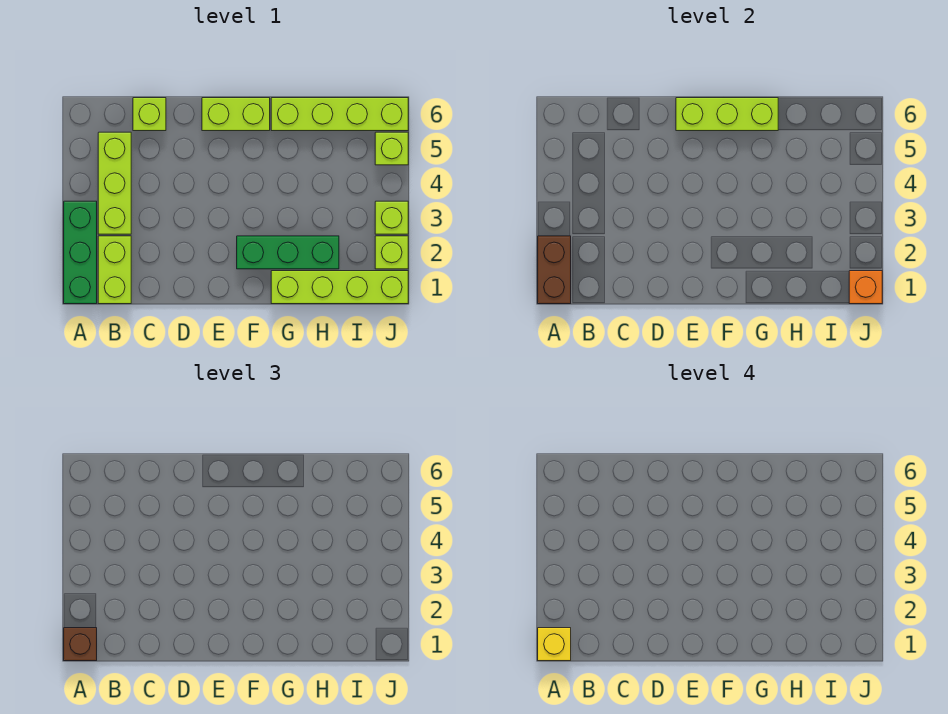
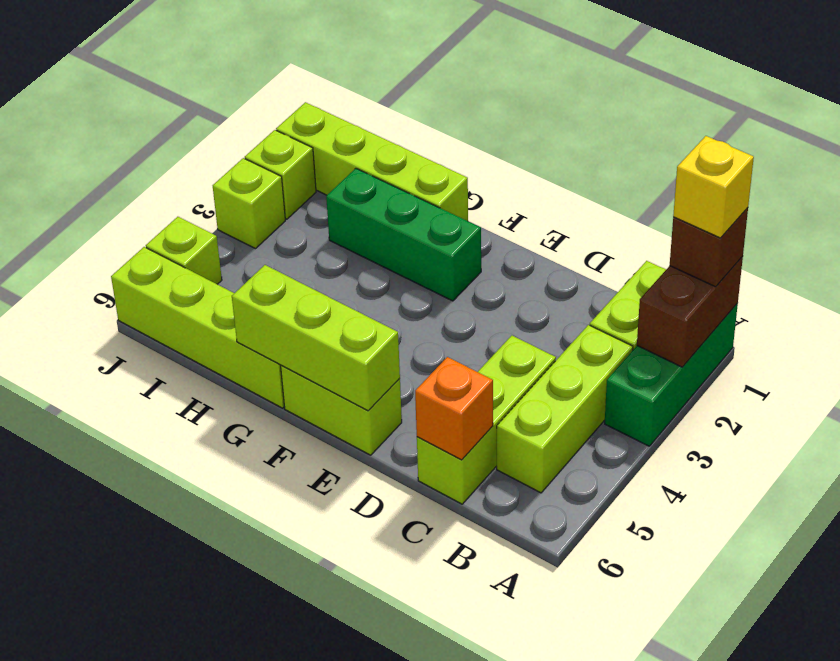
lime brick C6 level 1 -> lime brick C4:C6 level 1
orange brick J1 level 2 -> orange brick C6 level 2

